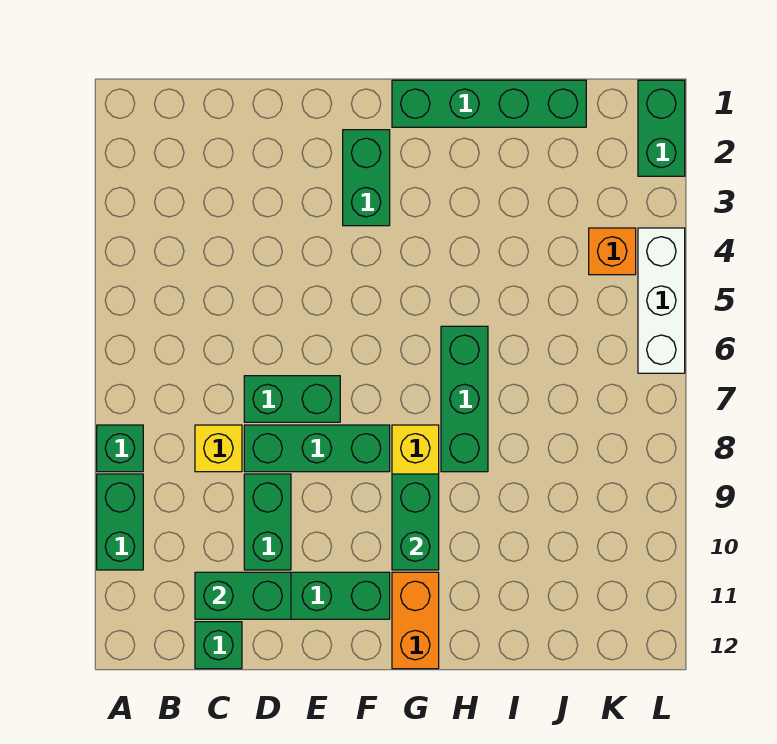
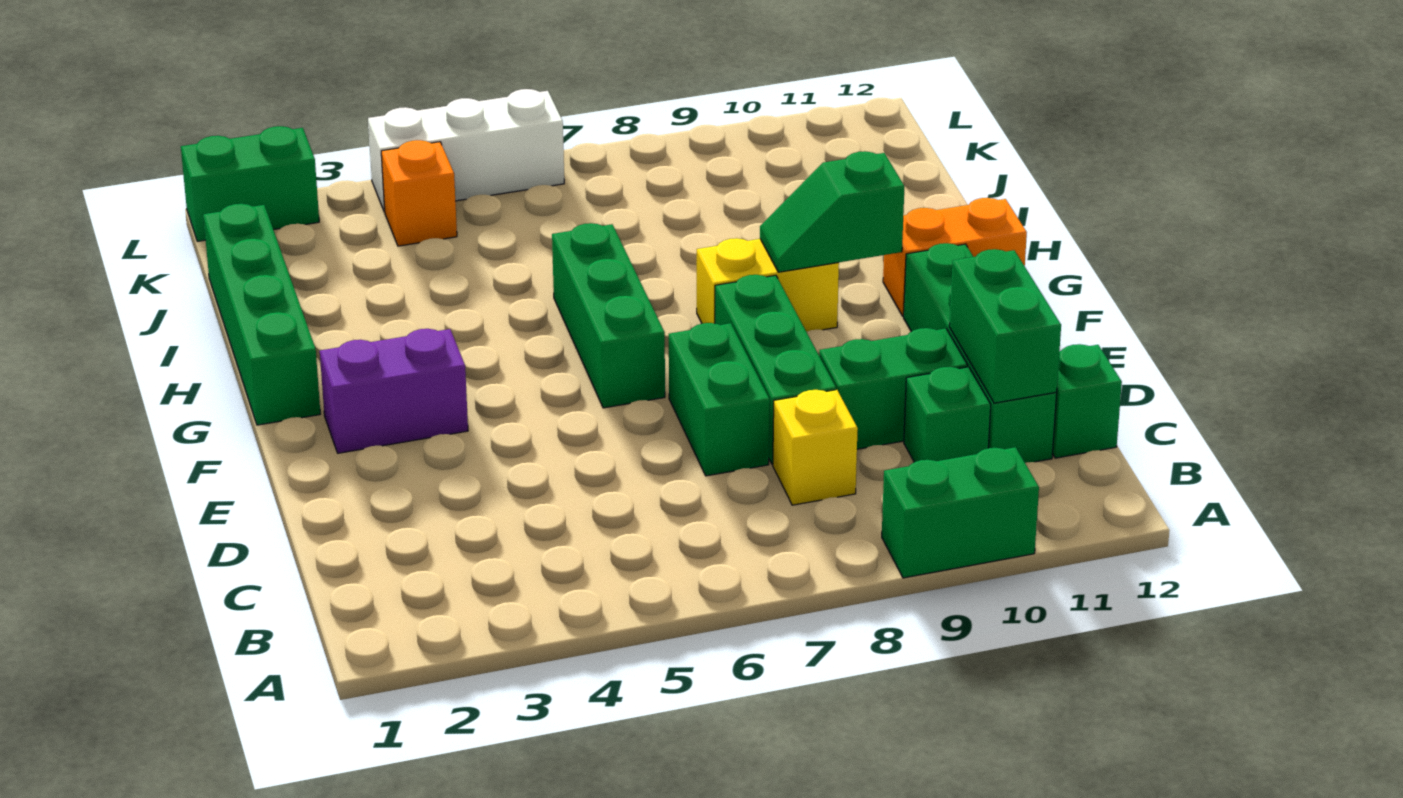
green brick A8 level 1 -> green brick C10 level 1
green brick F2:F3 level 1 -> purple brick F2:F3 level 1
green brick G9:G10 level 2 -> green slope G9:G10 level 2 top 10
green brick H6:H8 level 1 -> green brick F6:H6 level 1

